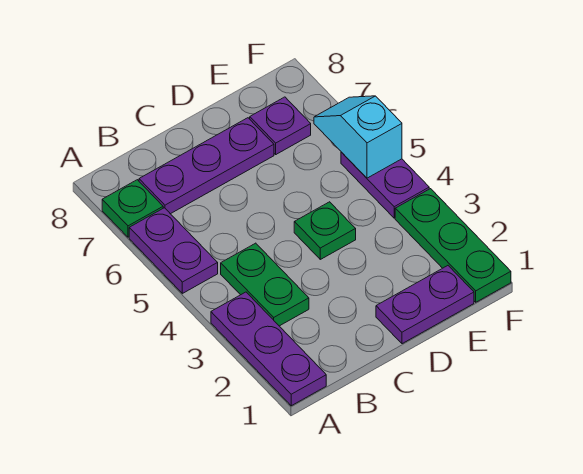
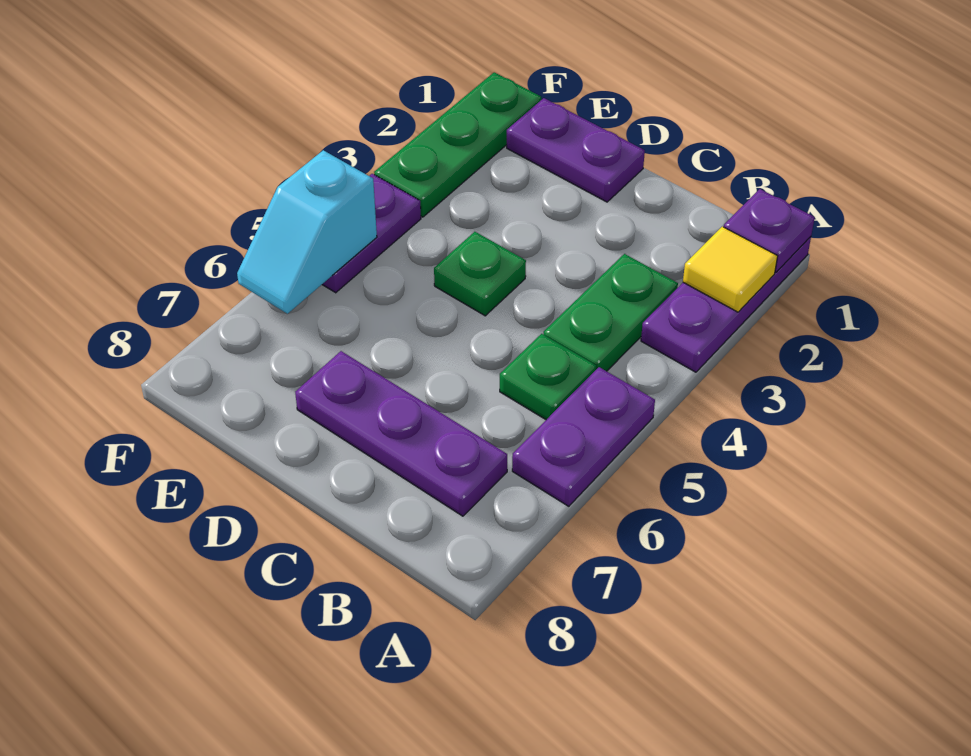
none -> yellow tile A2 level 2
green plate A7 level 1 -> green plate B5 level 1
purple plate E7 level 1 -> purple plate A1 level 2

